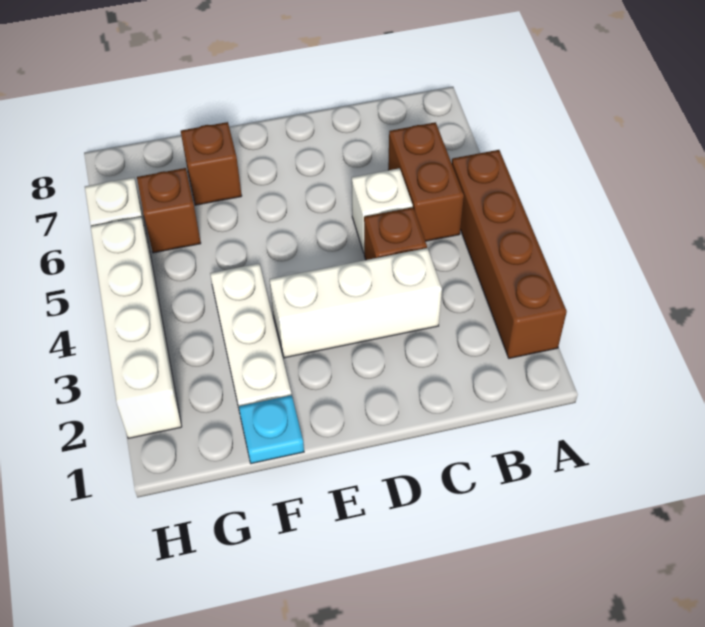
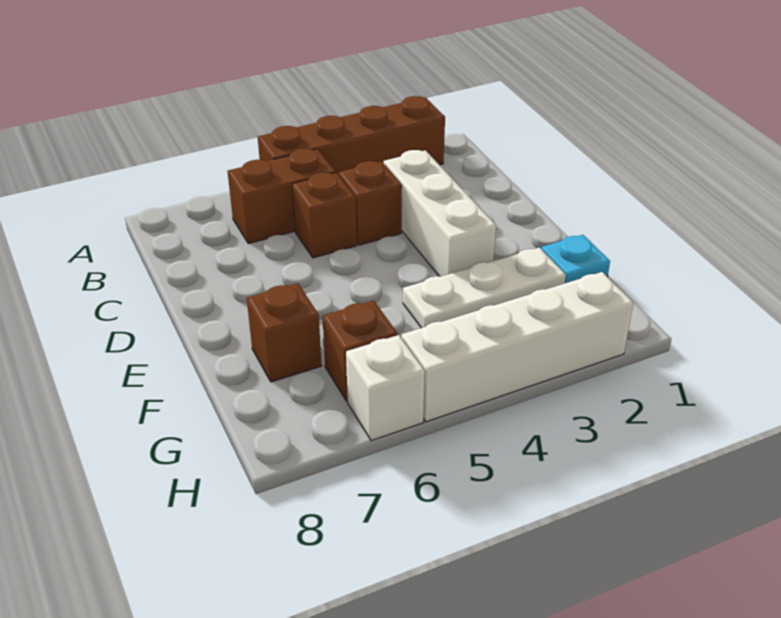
white brick C5 level 1 -> brown brick C5 level 1

